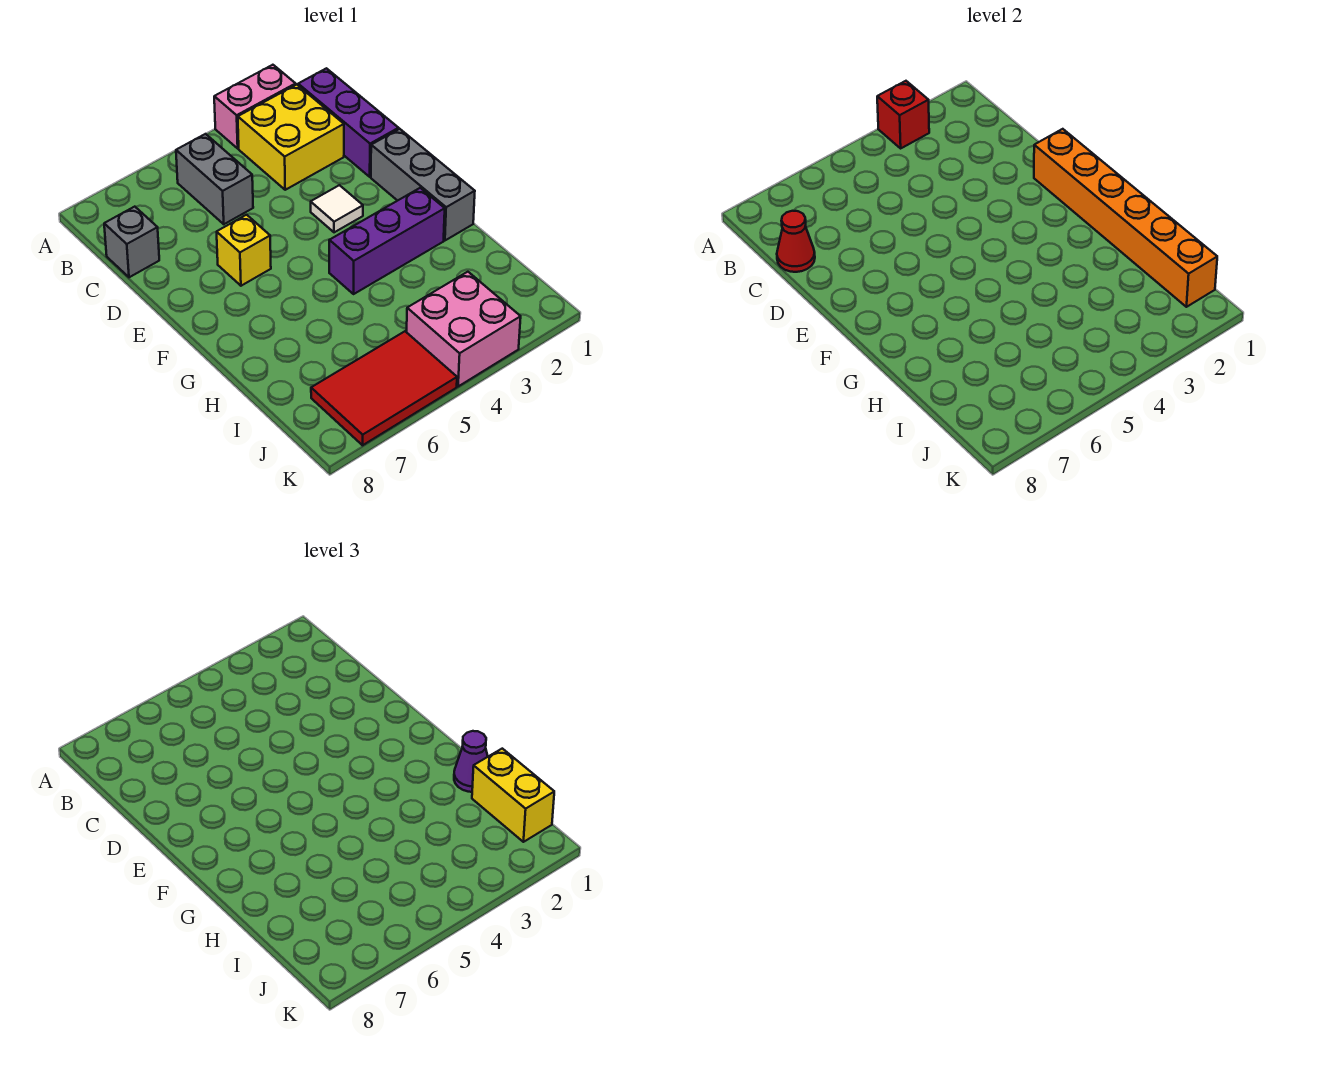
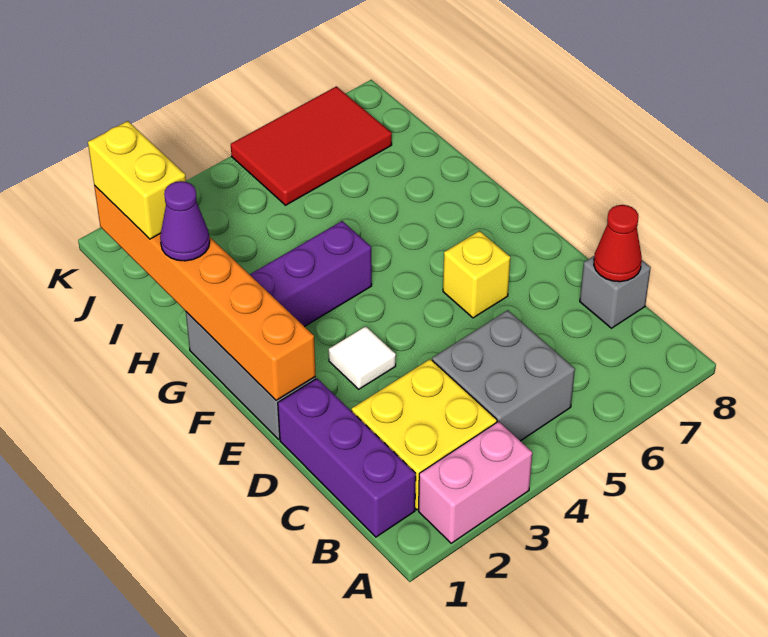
red brick A3 level 2 -> none
grey brick B5:C5 level 1 -> grey brick B4:C5 level 1
pink brick J3:K4 level 1 -> none

